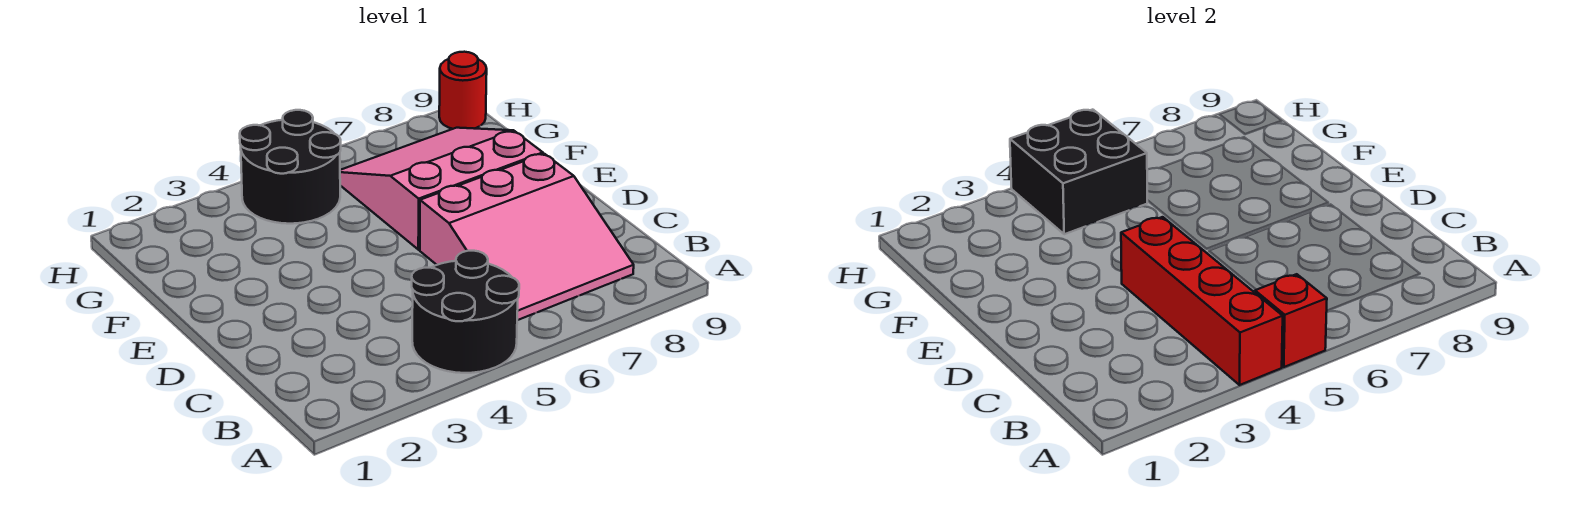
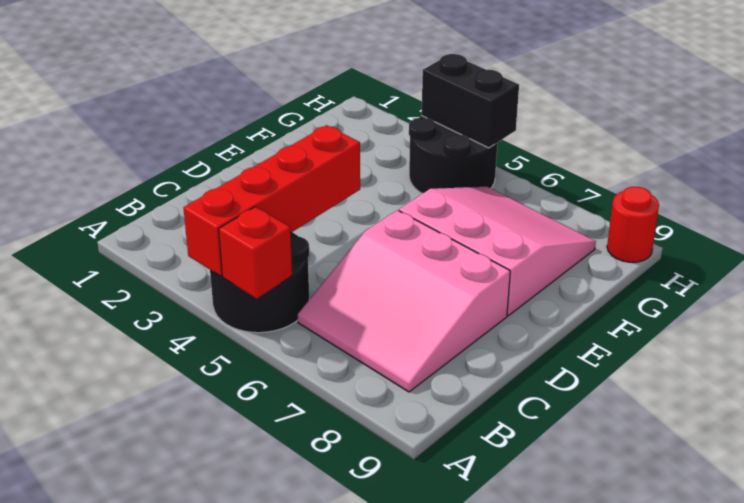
black brick G4:H5 level 2 -> black brick H4:H5 level 2

